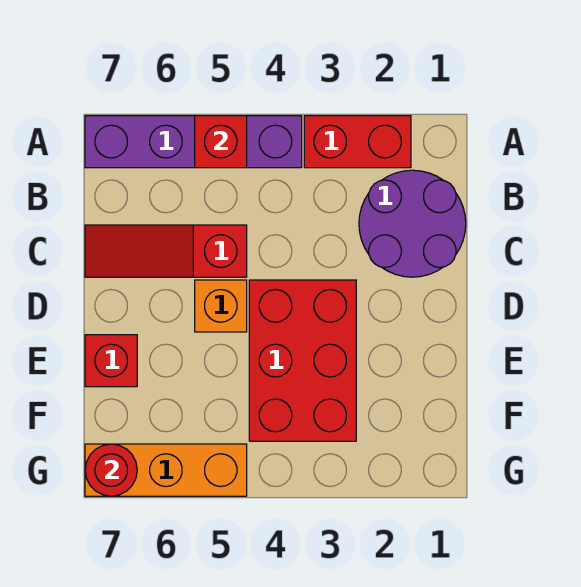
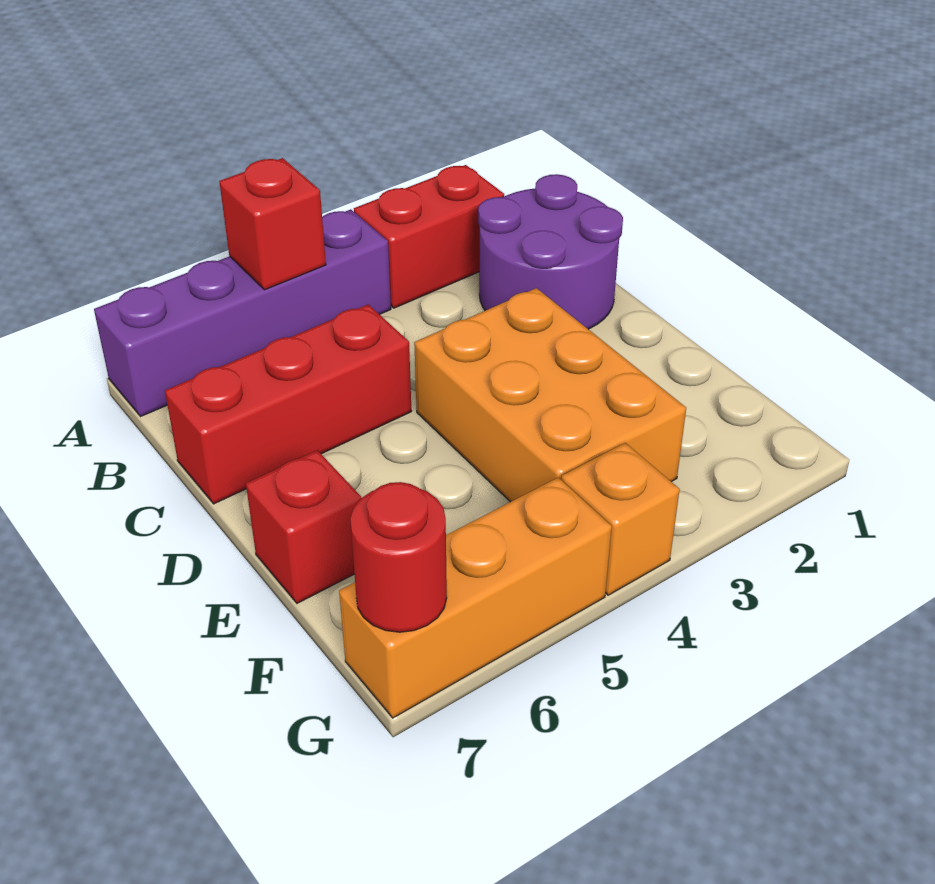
red slope C5:C7 level 1 top 5 -> red brick C5:C7 level 1
red brick D3:F4 level 1 -> orange brick D3:F4 level 1
orange brick D5 level 1 -> orange brick G4 level 1

